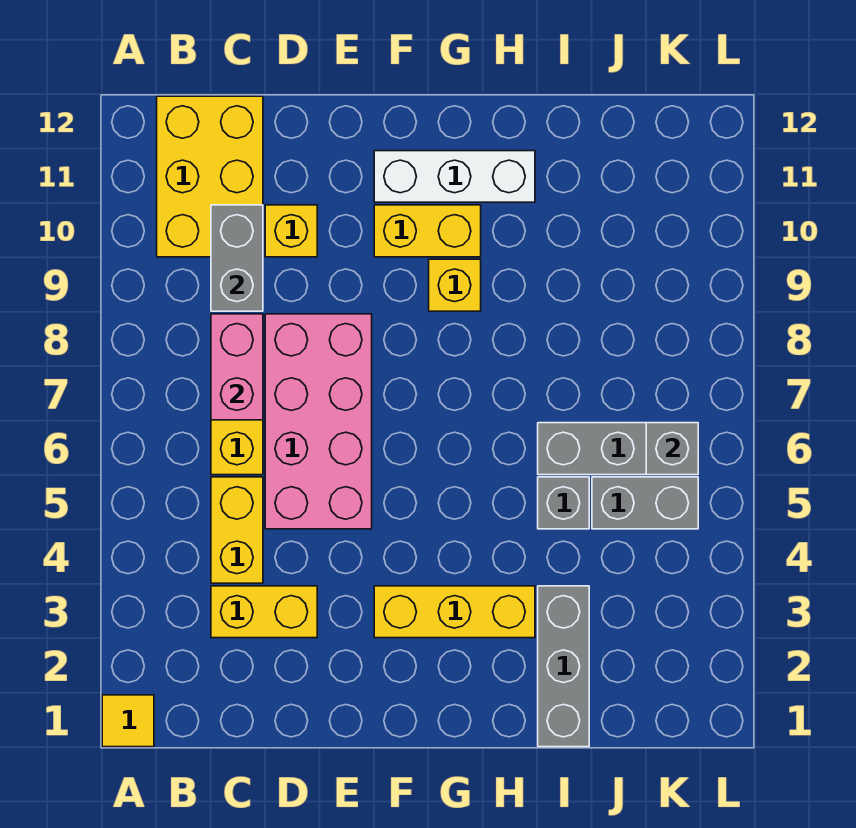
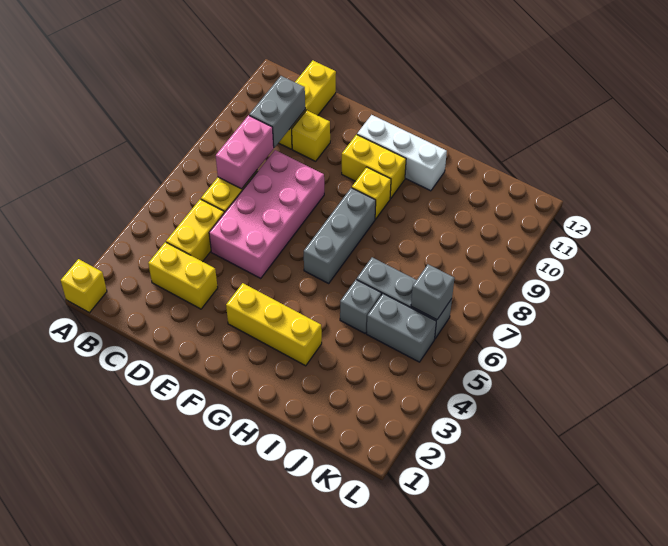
yellow tile A1 level 1 -> yellow brick A1 level 1
yellow brick B10:C12 level 1 -> yellow brick C10:C12 level 1
grey brick I1:I3 level 1 -> grey brick G6:G8 level 1

